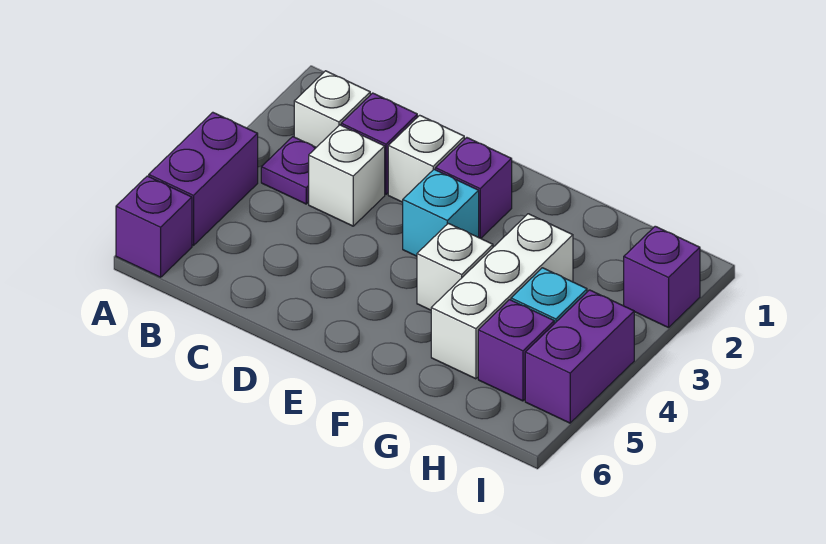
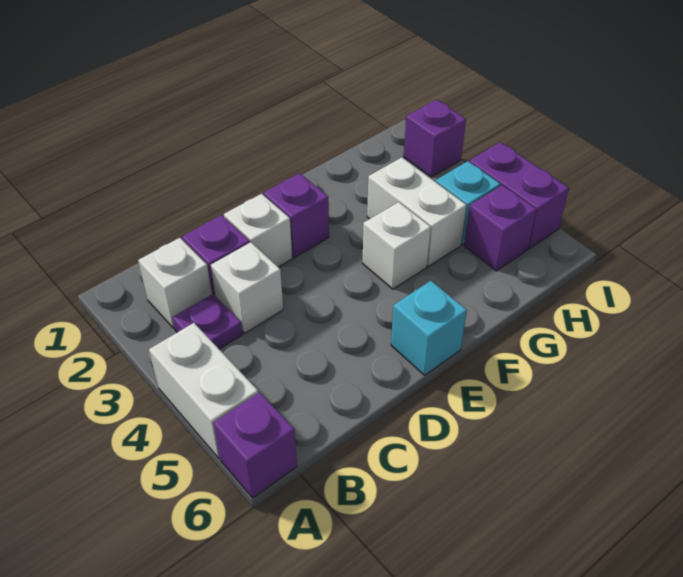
purple brick A4:A5 level 1 -> white brick A4:A5 level 1
cyan brick E3 level 1 -> cyan brick E6 level 1
white brick G3:G5 level 1 -> white brick G3:G4 level 1

